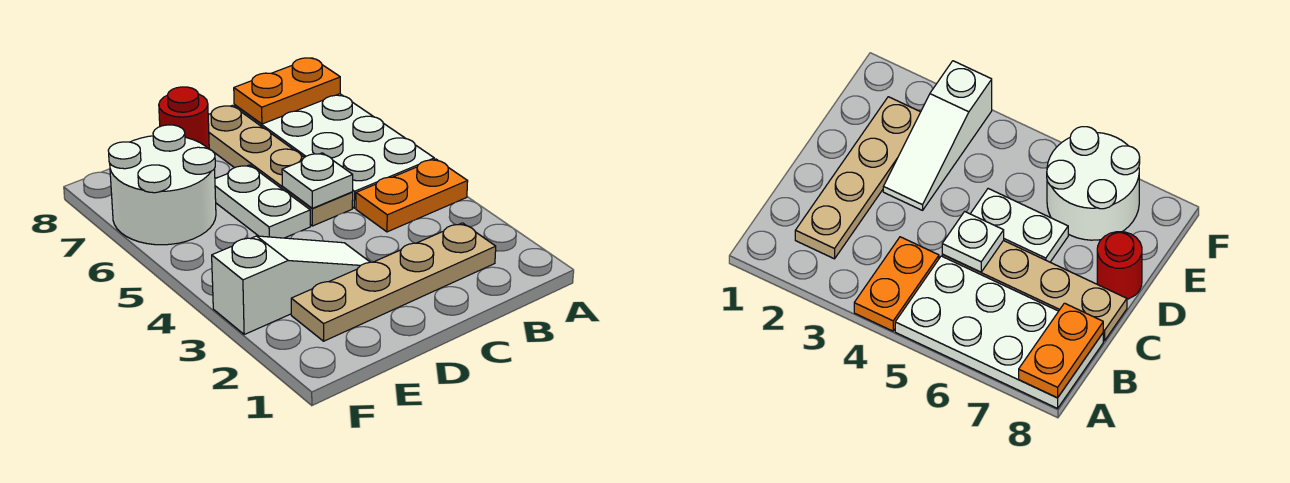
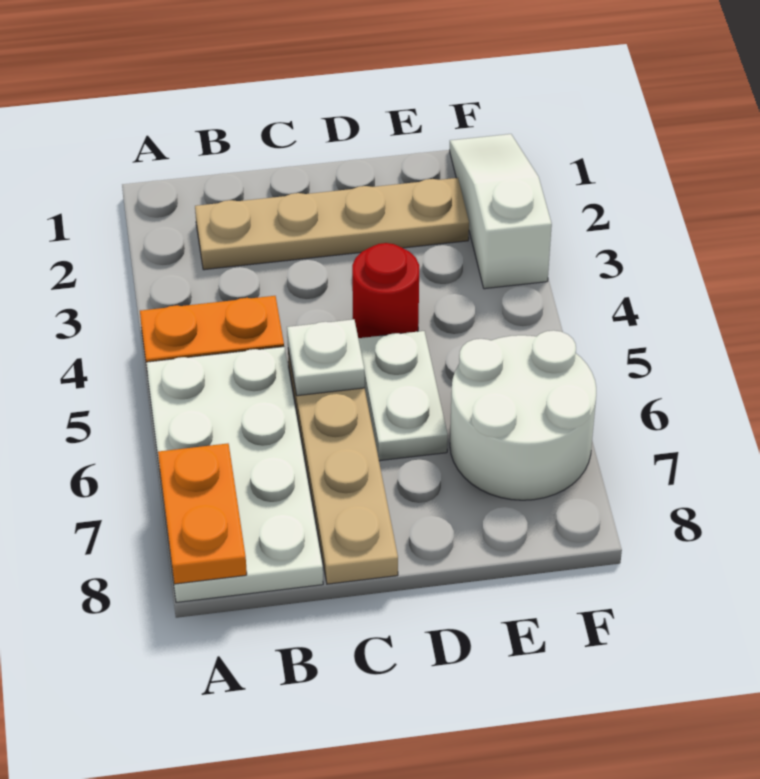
orange plate A8:B8 level 2 -> orange plate A7:A8 level 2
white slope D3:F3 level 1 top F -> white slope F1:F3 level 1 top 3
red round brick D8 level 1 -> red round brick D4 level 1

